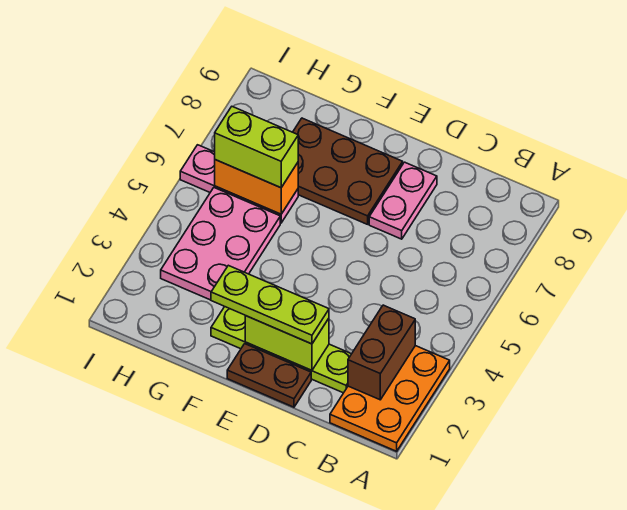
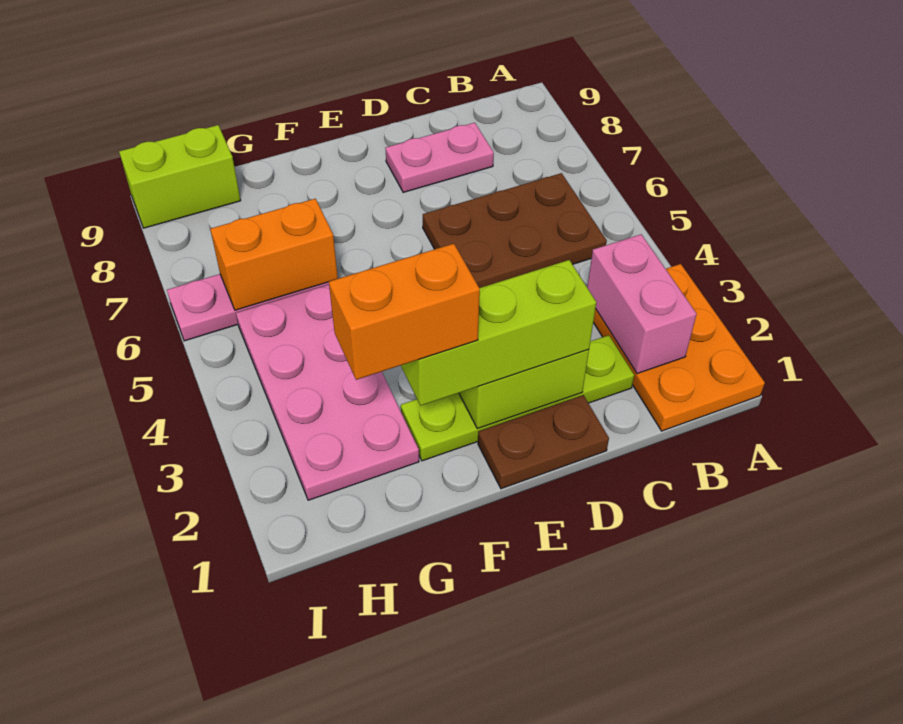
brown brick B2:B3 level 2 -> pink brick B2:B3 level 2
lime plate D2:F2 level 3 -> lime brick D2:F2 level 3
pink plate D7:D8 level 1 -> pink plate C8:D8 level 1
brown plate E7:G8 level 1 -> brown plate B5:D6 level 1
none -> orange brick F2:G2 level 4
pink plate G3:H5 level 1 -> pink plate G2:H5 level 1
lime brick G6:H6 level 3 -> lime brick H9:I9 level 1

